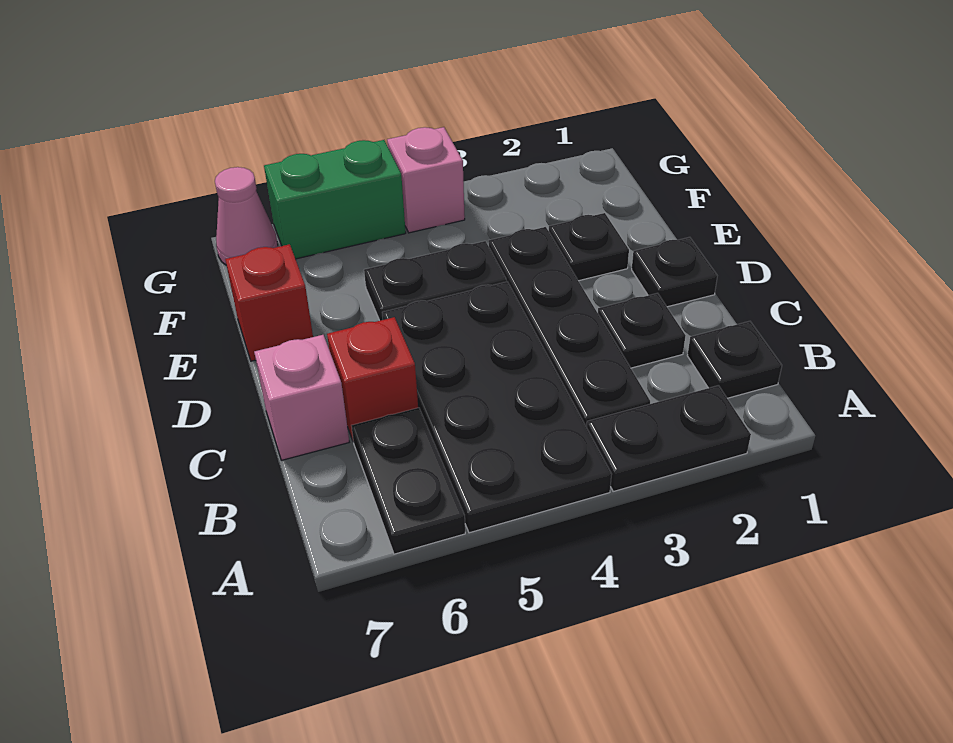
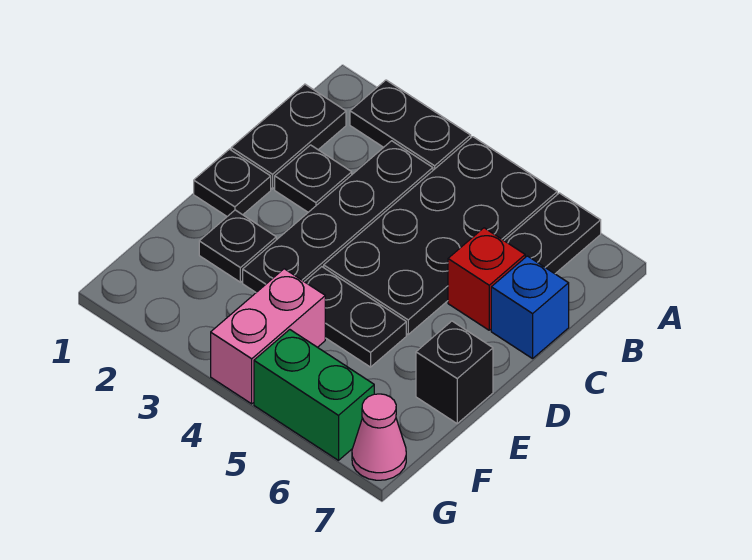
black plate B1 level 1 -> black plate B1:C1 level 1
pink brick C7 level 1 -> blue brick C7 level 1
red brick E7 level 1 -> black brick E7 level 1
pink brick G4 level 1 -> pink brick F4:G4 level 1

